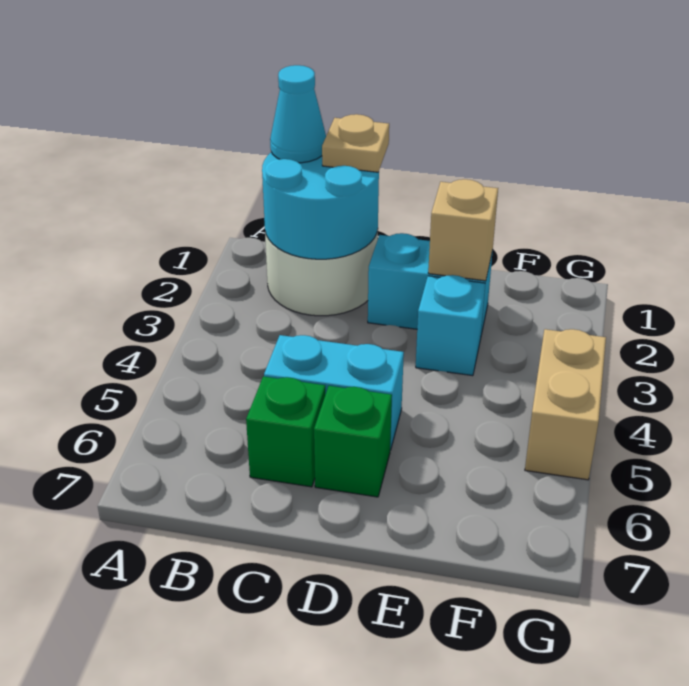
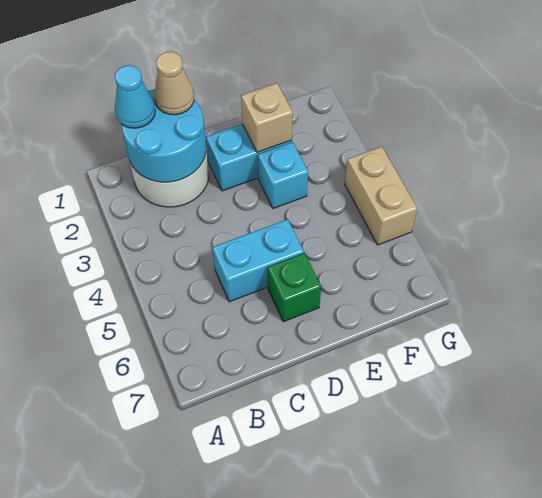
tan plate C1 level 3 -> tan cone C1 level 3
green brick C6 level 1 -> none

